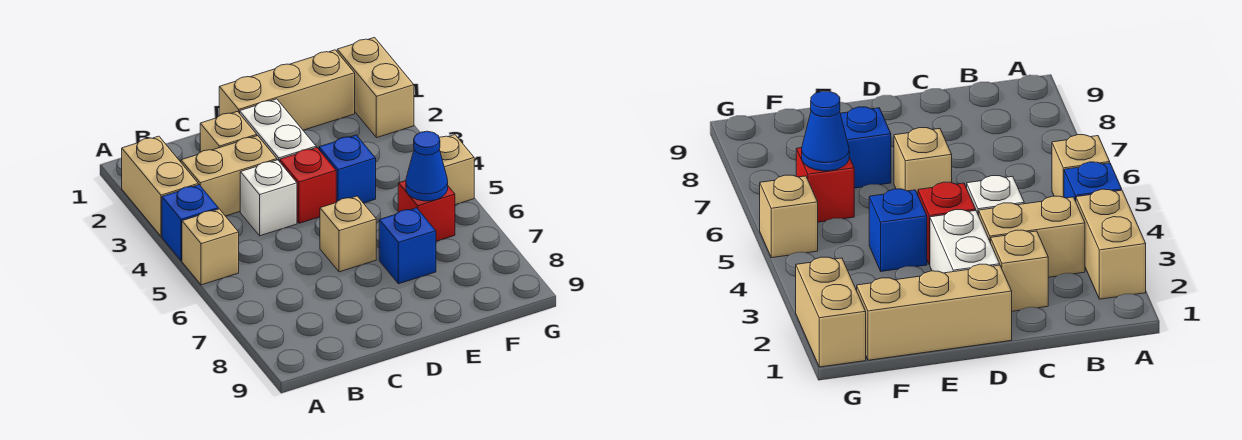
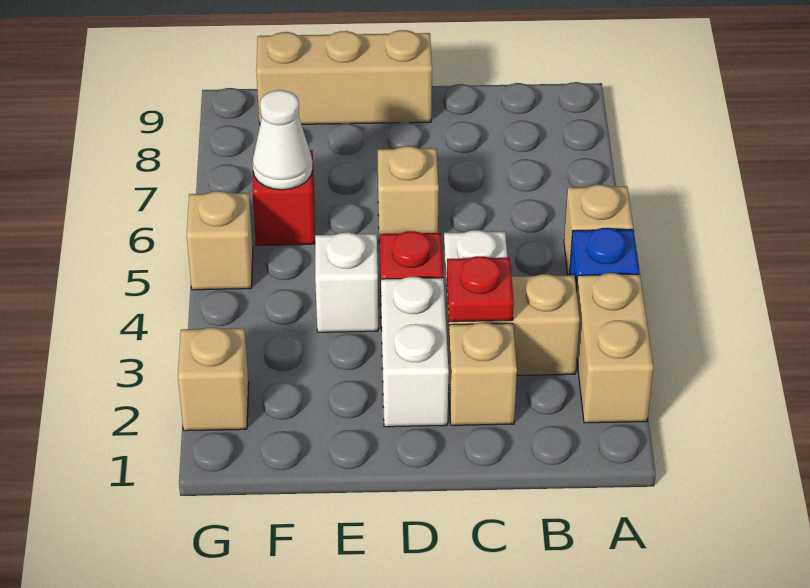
none -> red plate C3 level 2
tan brick D1:F1 level 1 -> tan brick D9:F9 level 1
blue brick E4 level 1 -> white brick E4 level 1
blue brick E7 level 1 -> none
blue cone F6 level 2 -> white cone F6 level 2
tan brick G1:G2 level 1 -> tan brick G2 level 1

